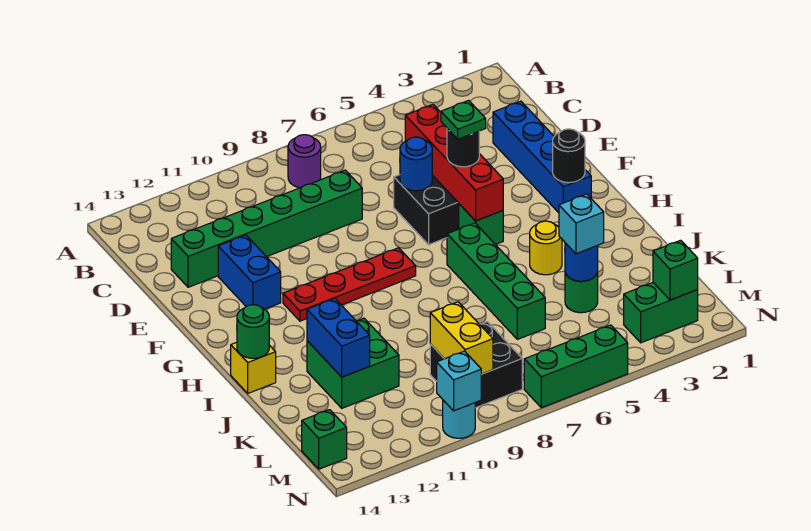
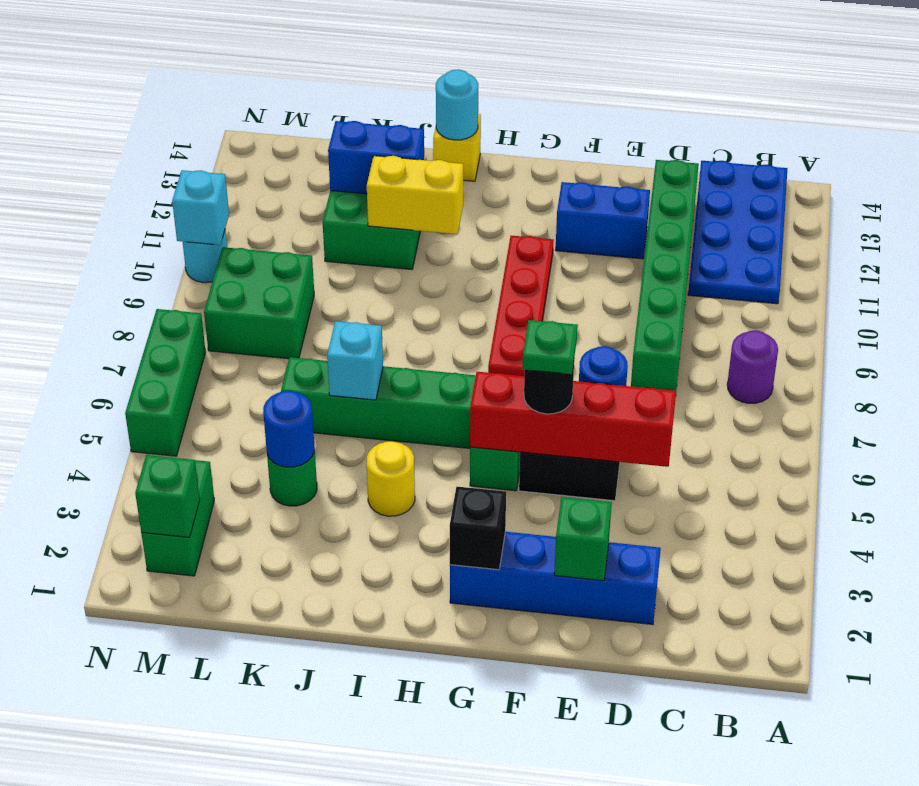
none -> blue plate B11:C14 level 1
black round brick G2 level 2 -> black brick G2 level 2
green round brick I14 level 2 -> cyan round brick I14 level 2
cyan brick K4 level 3 -> cyan brick J6 level 2
black brick L8:M9 level 1 -> green brick L8:M9 level 1
yellow brick L9:M9 level 2 -> yellow brick I11:J11 level 2
green brick M14 level 1 -> green brick E2 level 2

